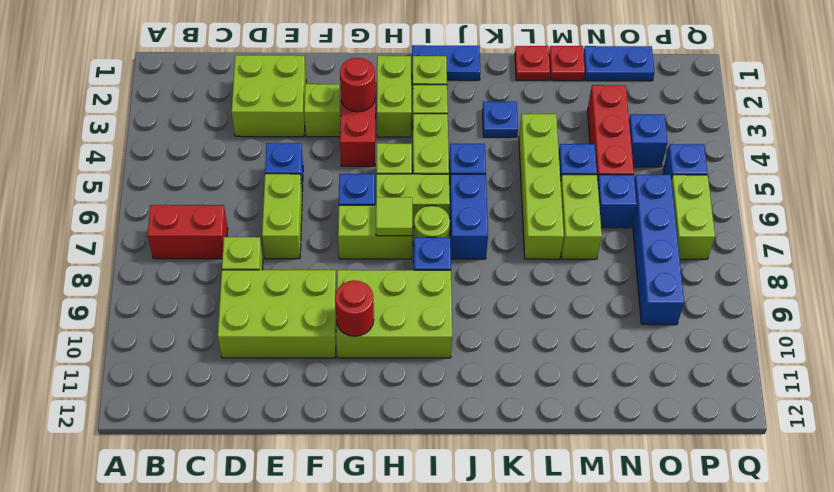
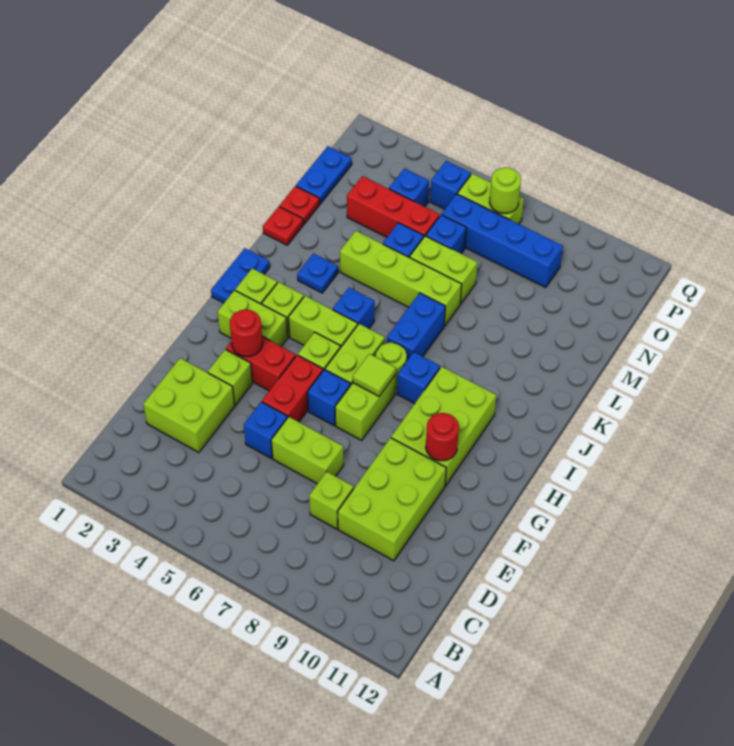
red brick B7:C7 level 1 -> red brick F5:G5 level 1
blue brick J6:J7 level 1 -> blue brick J7:K7 level 1
none -> lime round brick P7 level 2

